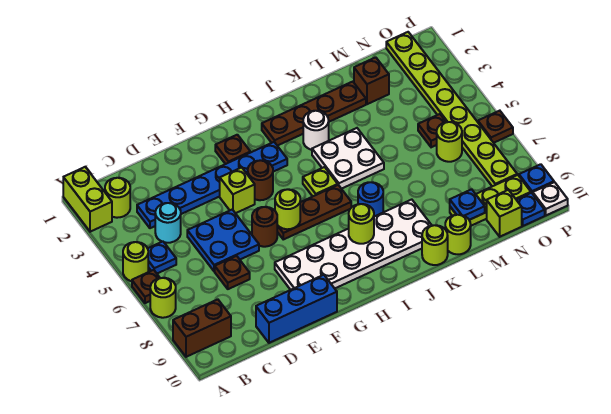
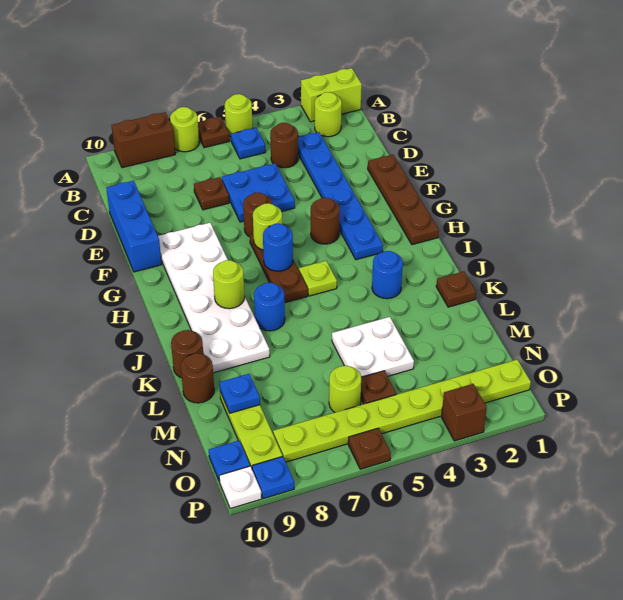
brown brick A9:B9 level 1 -> brown brick A8:A9 level 1
cyan round brick C4 level 1 -> brown round brick C4 level 1
lime brick F4 level 1 -> none
brown plate G2 level 1 -> brown plate K1 level 1
none -> blue round brick H6 level 2
brown plate I2:L2 level 1 -> brown plate E1:H1 level 1
white round brick J3 level 1 -> blue round brick J3 level 1
white plate J4:K5 level 1 -> white plate L4:M5 level 1
lime round brick K10 level 1 -> brown round brick K10 level 1
lime round brick L10 level 1 -> brown round brick L10 level 1
brown brick M2 level 1 -> brown brick P3 level 1
lime brick N10 level 1 -> none

